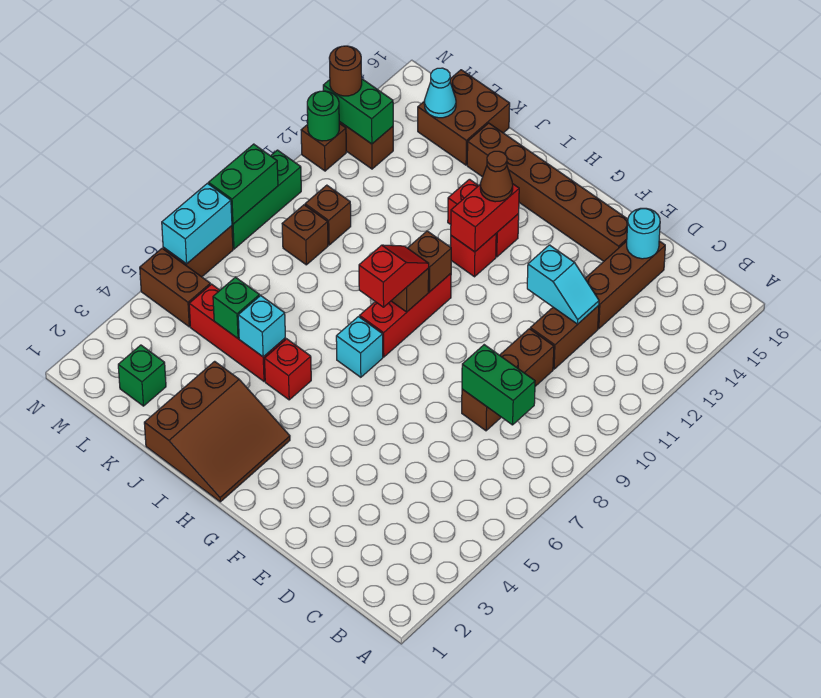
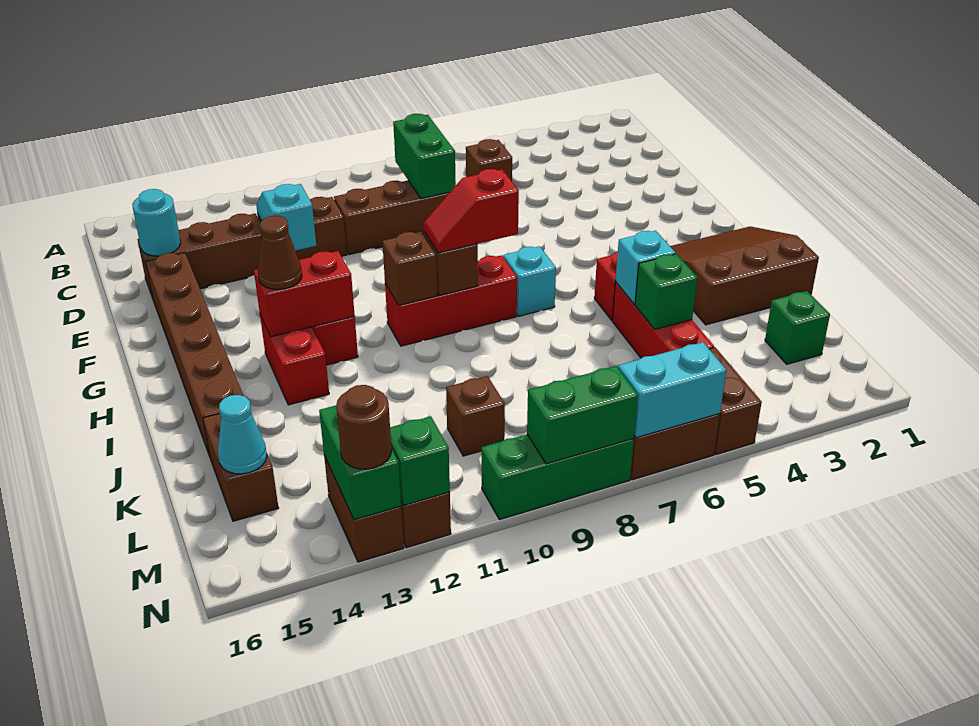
brown brick K15:L16 level 1 -> brown brick K15:L15 level 1
brown brick L9 level 1 -> brown brick C6 level 1
green round brick N12 level 2 -> green brick N12 level 2

